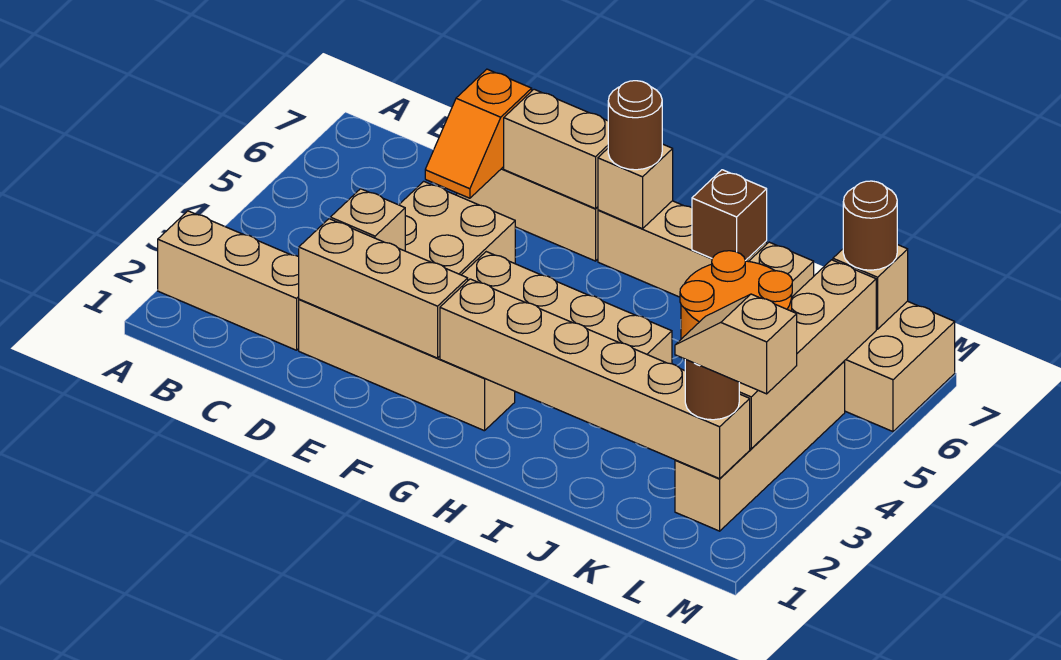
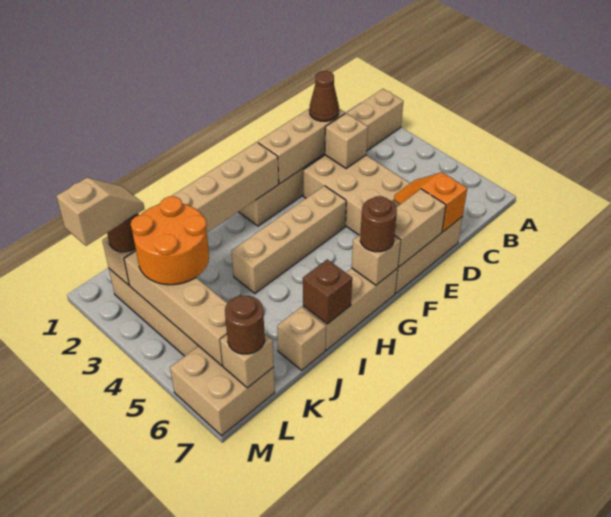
none -> brown cone D2 level 3

